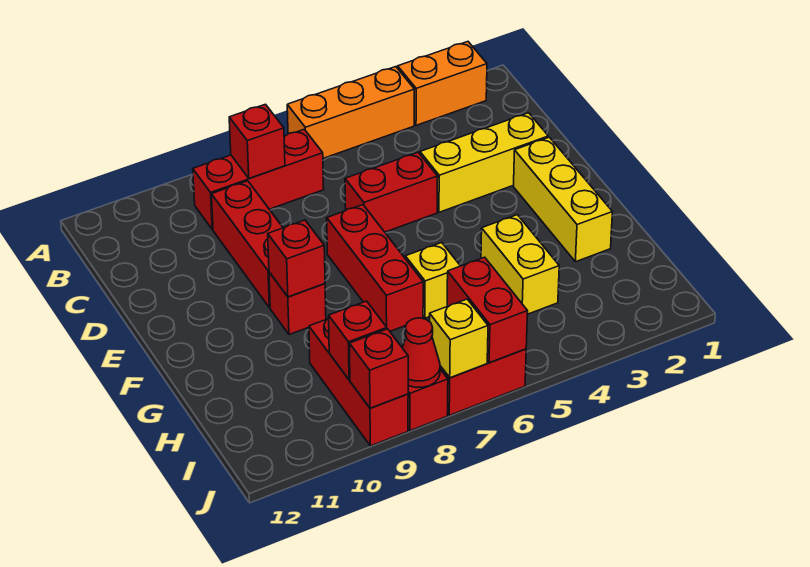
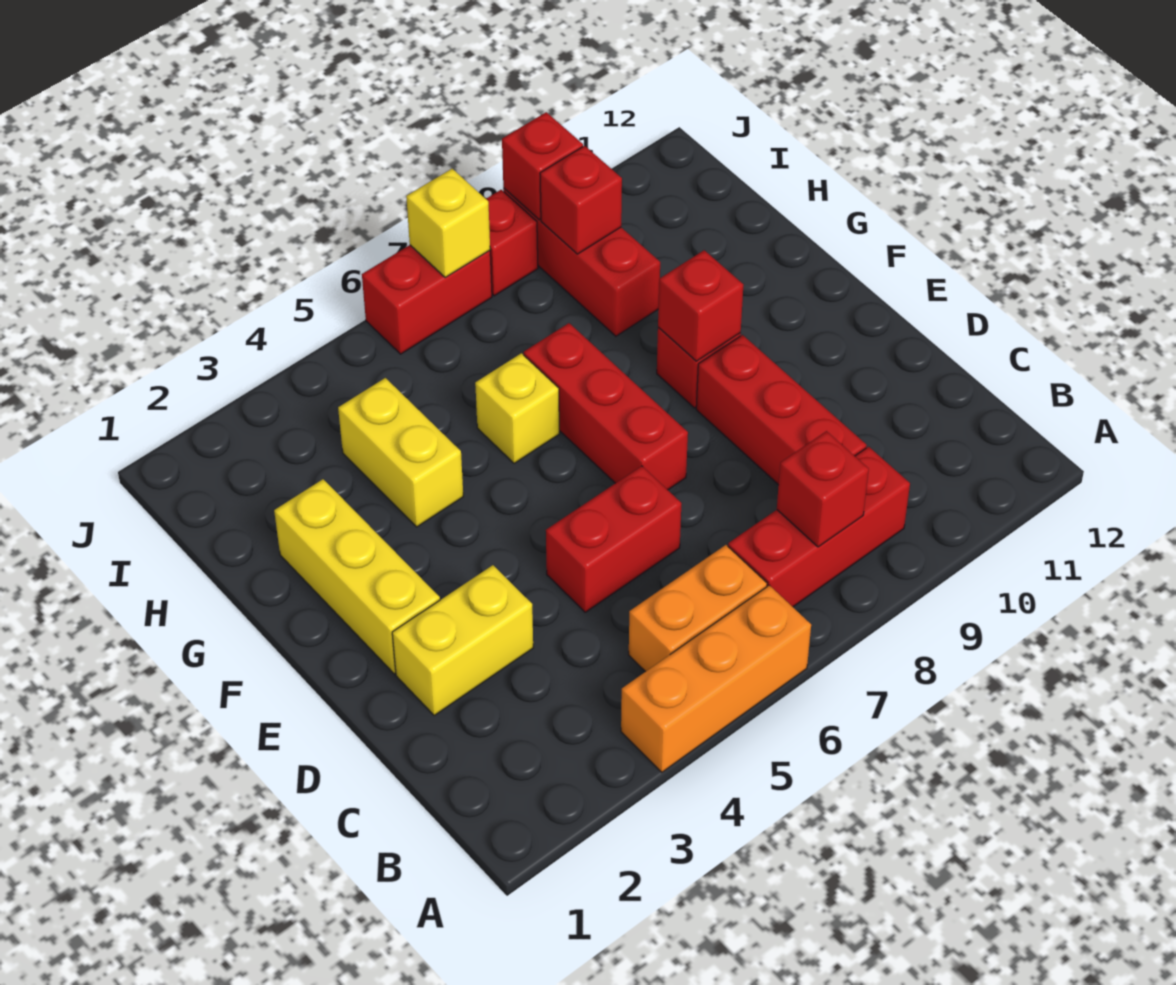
orange brick A2:A3 level 1 -> orange brick B5:B6 level 1
yellow brick D2:D4 level 1 -> yellow brick D2:D3 level 1
red brick I6:J6 level 2 -> none
red cone J8 level 2 -> none

